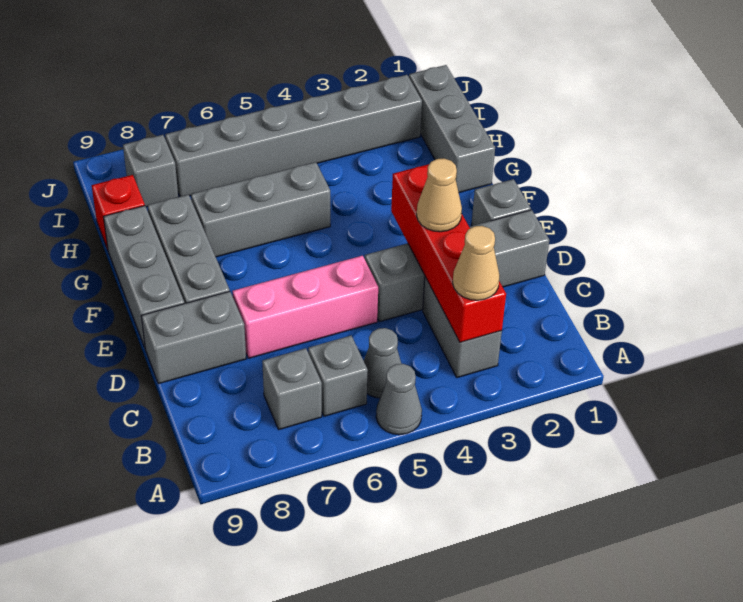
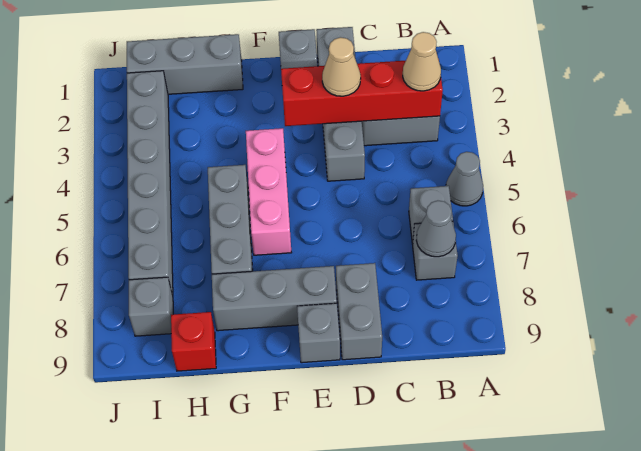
grey cone B5 level 1 -> grey cone B7 level 2
pink brick D5:D7 level 1 -> pink brick F4:F6 level 1
grey brick E9:G9 level 1 -> grey brick E9 level 1

